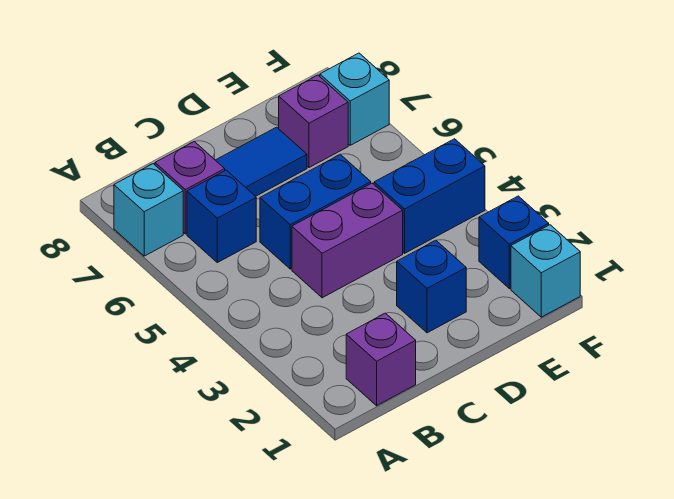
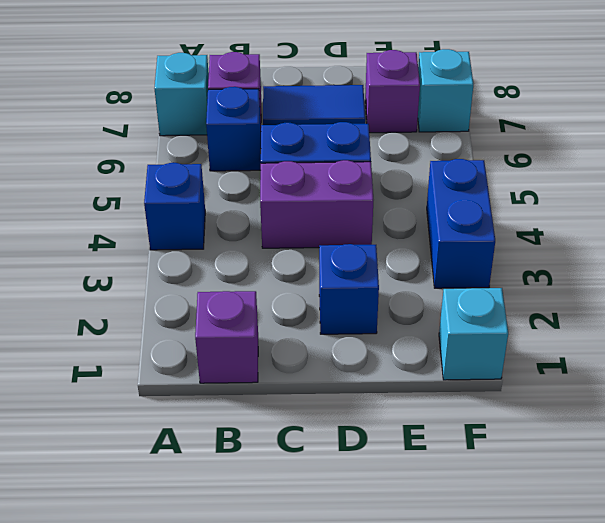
blue brick E4:F4 level 1 -> blue brick F3:F4 level 1
blue brick F2 level 1 -> blue brick A4 level 1

